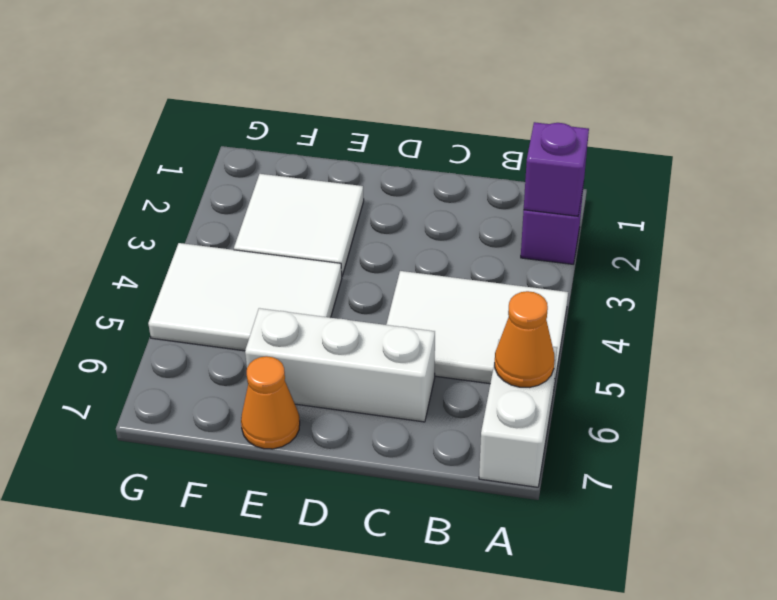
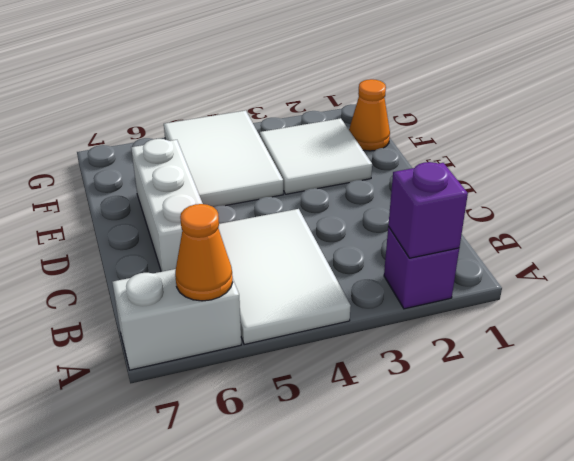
orange cone E7 level 1 -> orange cone F1 level 1

